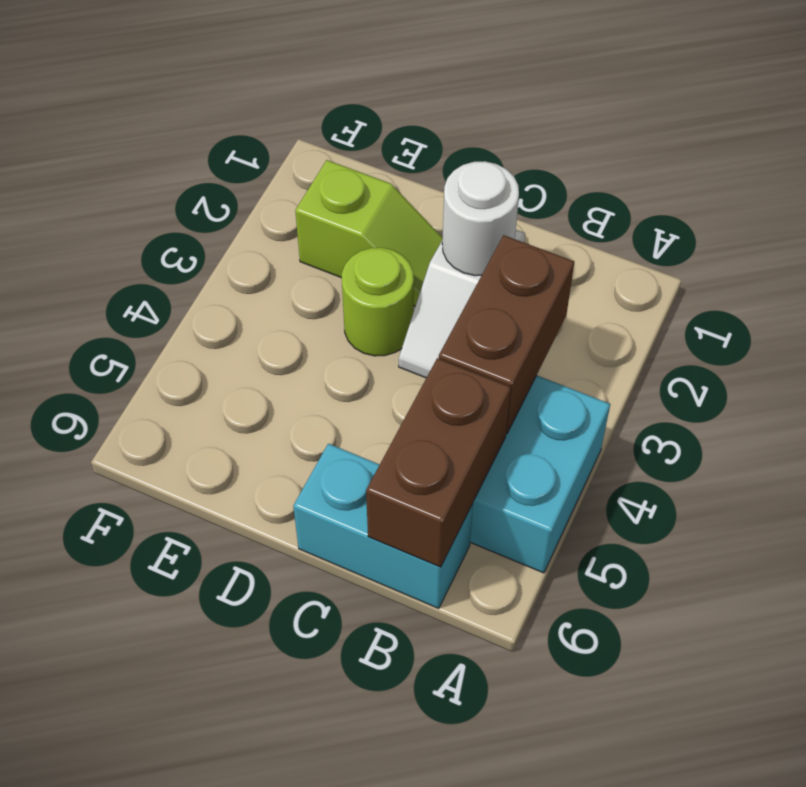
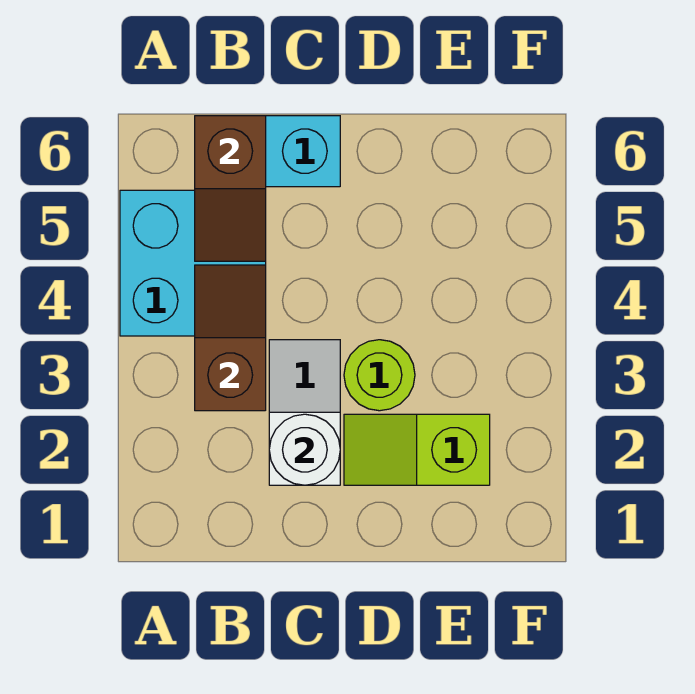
brown brick B3:B4 level 2 -> brown slope B3:B4 level 2 top 3
brown brick B5:B6 level 2 -> brown slope B5:B6 level 2 top 6

